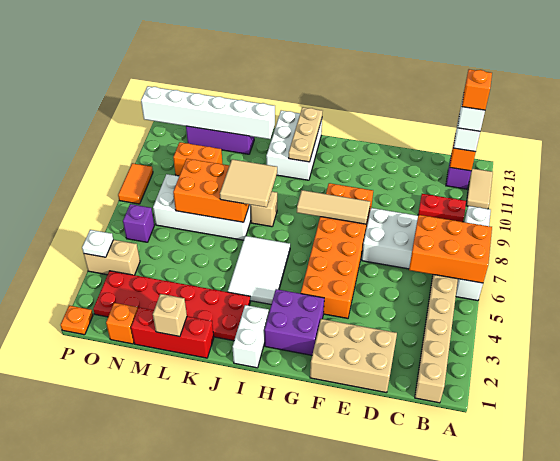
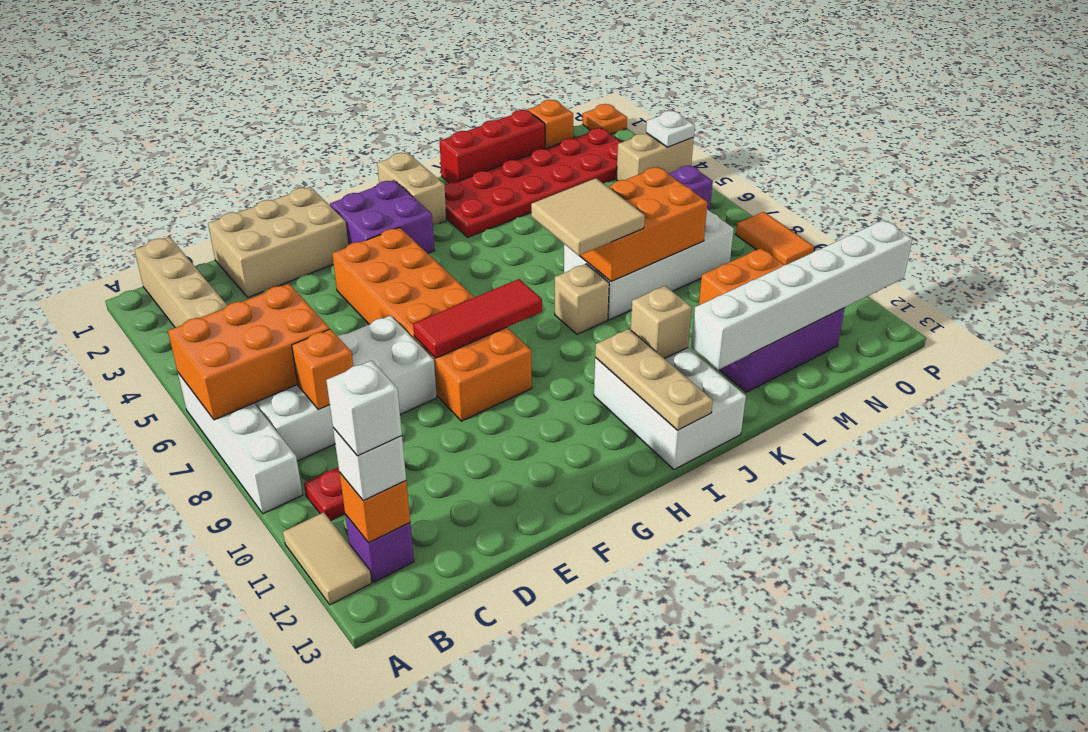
orange brick B12 level 5 -> orange brick C8 level 2
tan tile F8:H8 level 2 -> red tile F8:H8 level 2
white brick I1:I2 level 1 -> tan brick I1:I2 level 1
white tile I4:J6 level 1 -> none
tan brick L1 level 2 -> tan brick J11 level 2

